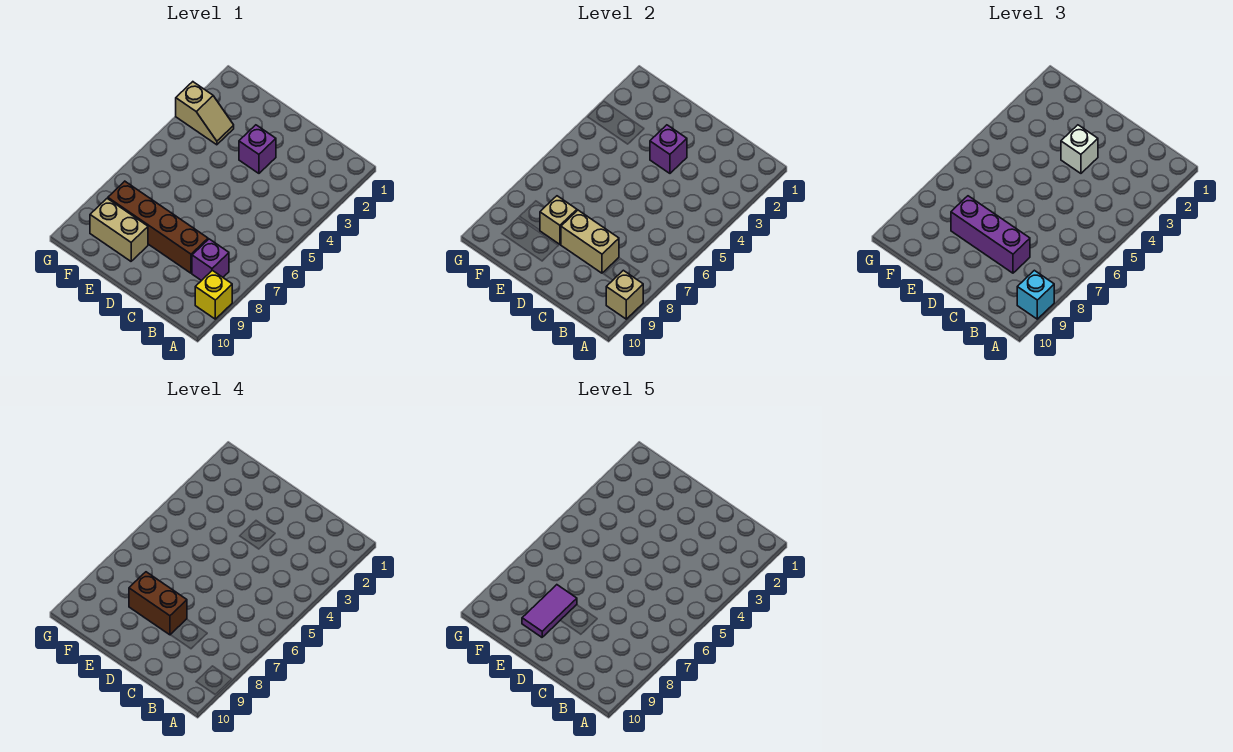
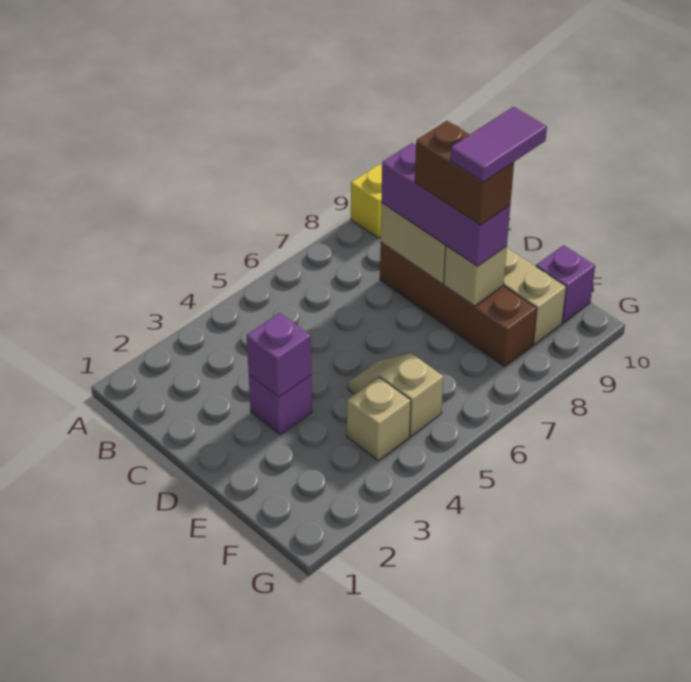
tan brick A9 level 2 -> tan brick F4 level 1
cyan brick A9 level 3 -> none
purple brick B8 level 1 -> purple brick F10 level 1
white brick D3 level 3 -> none
tan slope F3:G3 level 1 top G -> tan slope E5:F5 level 1 top F

